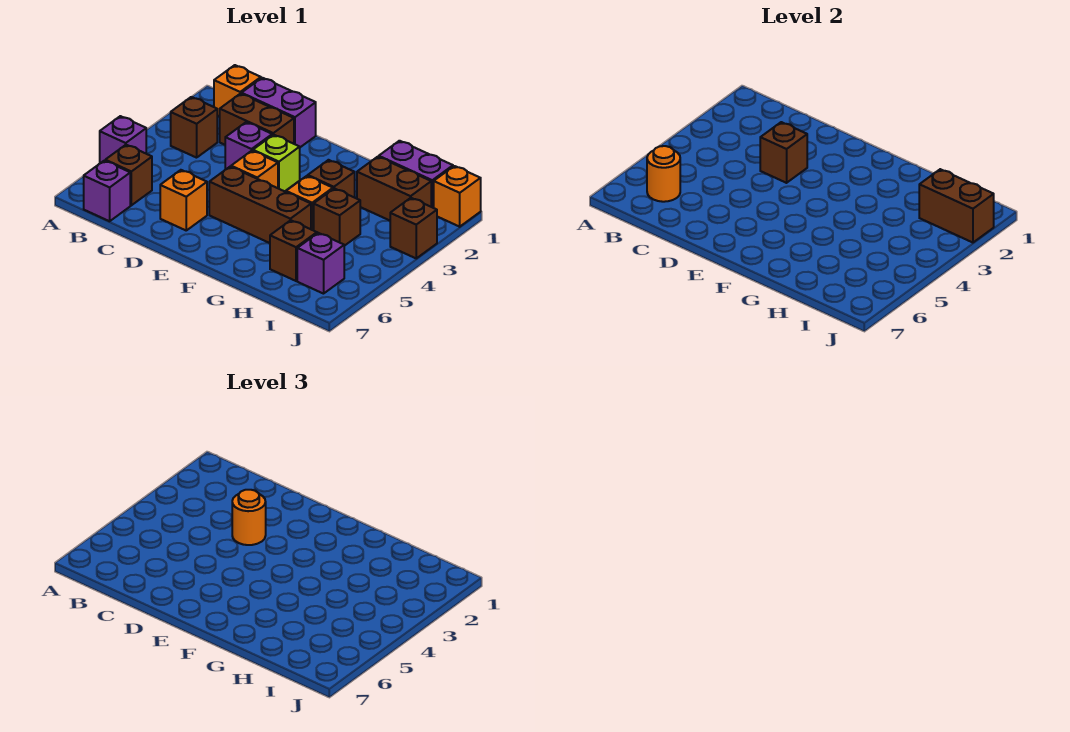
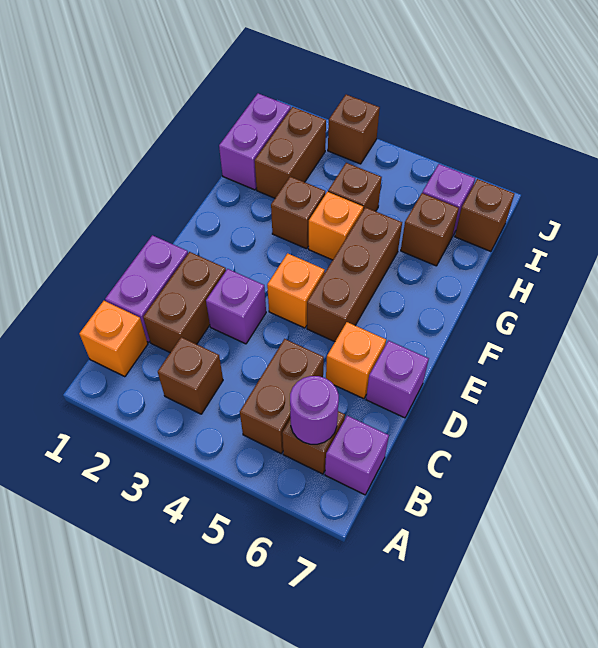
purple brick A5 level 1 -> purple brick D7 level 1
orange round brick B6 level 2 -> purple round brick B6 level 2
brown brick D3 level 2 -> brown brick I7 level 1
orange round brick D3 level 3 -> none
lime brick E3 level 1 -> none
brown brick I2:J2 level 2 -> brown brick B5:C5 level 1
orange brick J1 level 1 -> none

